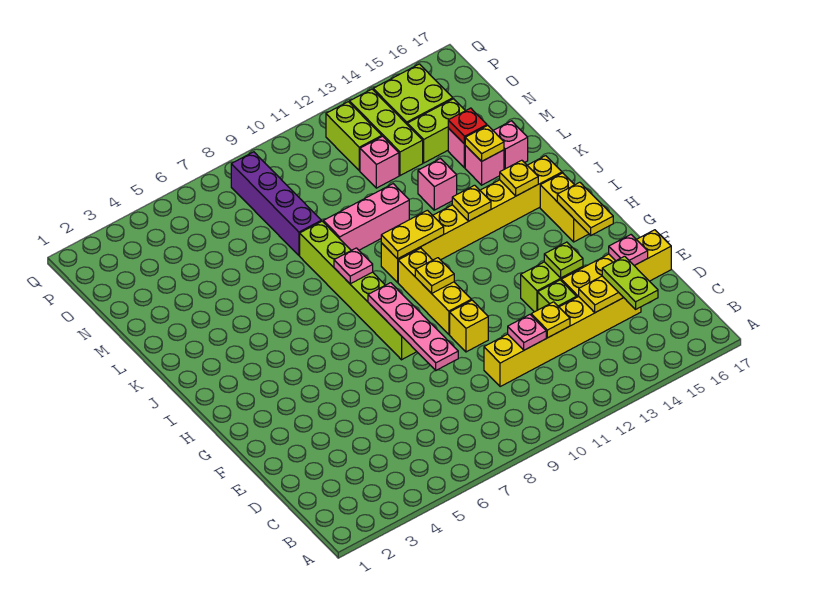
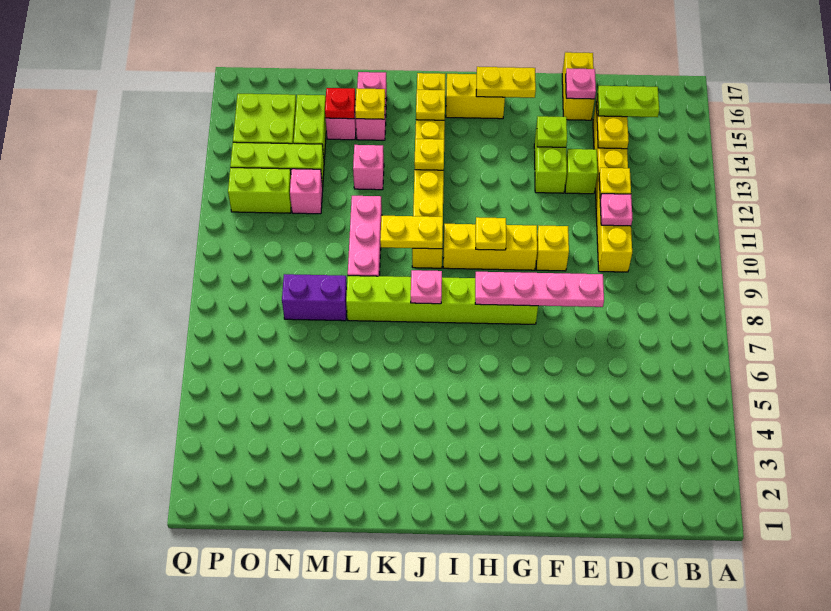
yellow brick E14:E17 level 1 -> yellow brick E16:E17 level 1
yellow plate J10:J11 level 2 -> yellow plate J10:K10 level 2
purple brick M8:P8 level 1 -> purple brick M8:N8 level 1

